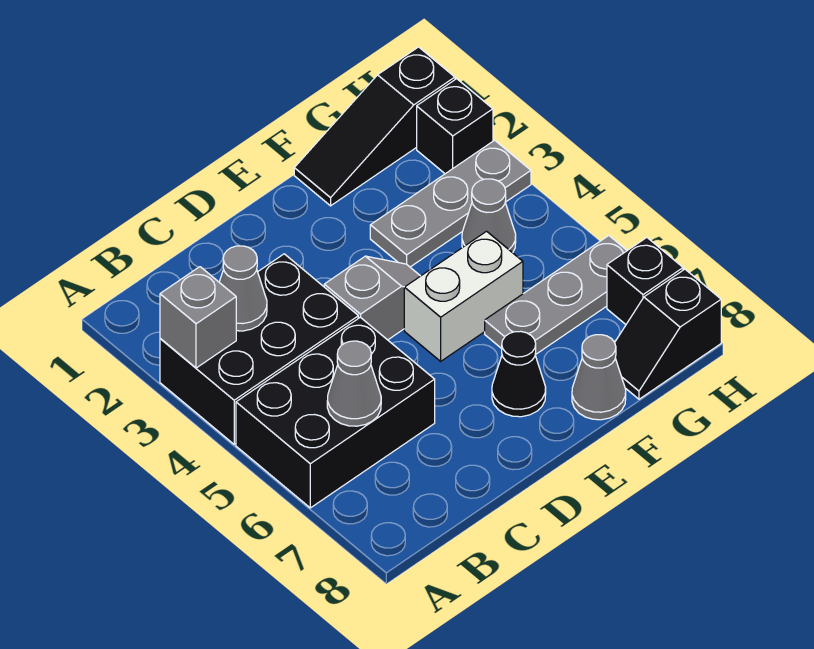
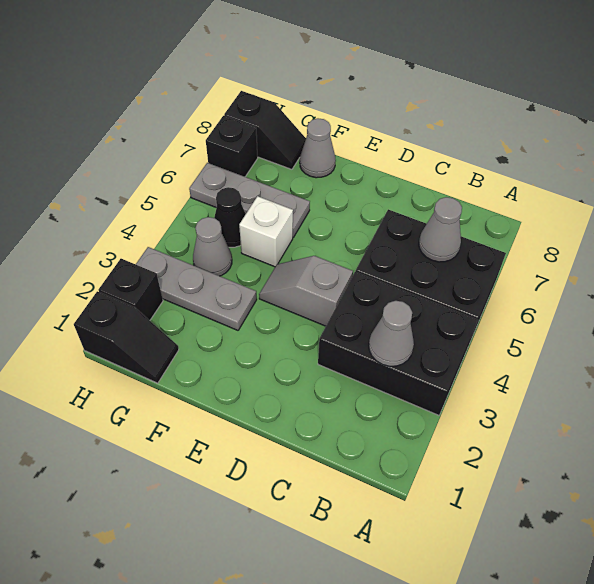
grey brick A3 level 2 -> none
white brick E5:F5 level 1 -> white brick F5 level 1
black cone E7 level 1 -> black cone G5 level 1
black slope F1:H1 level 1 top H -> black slope G1:H1 level 1 top H

